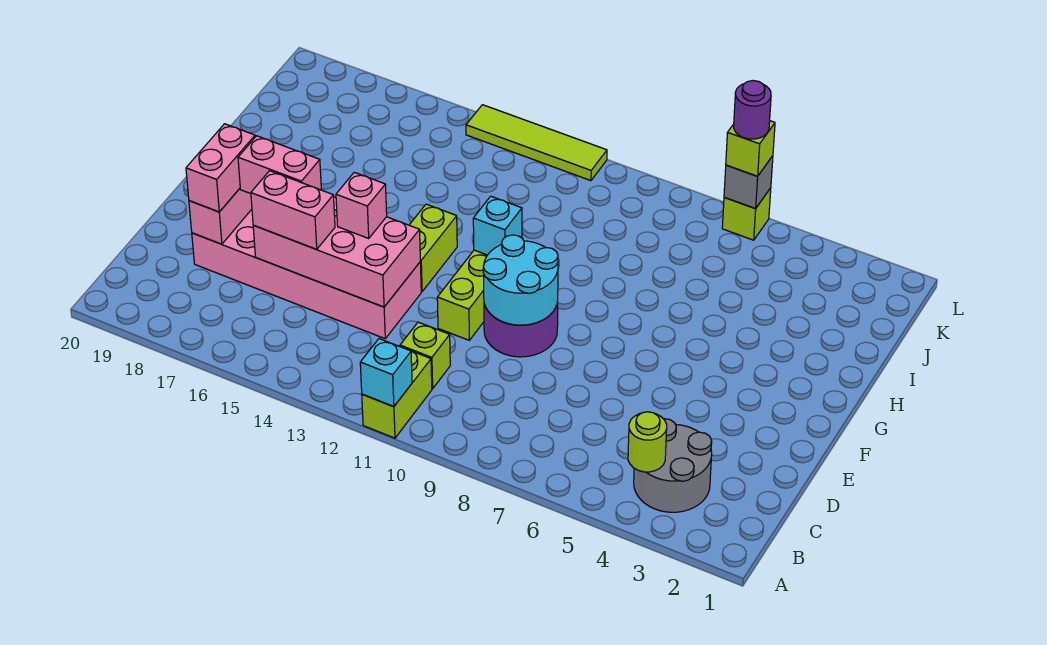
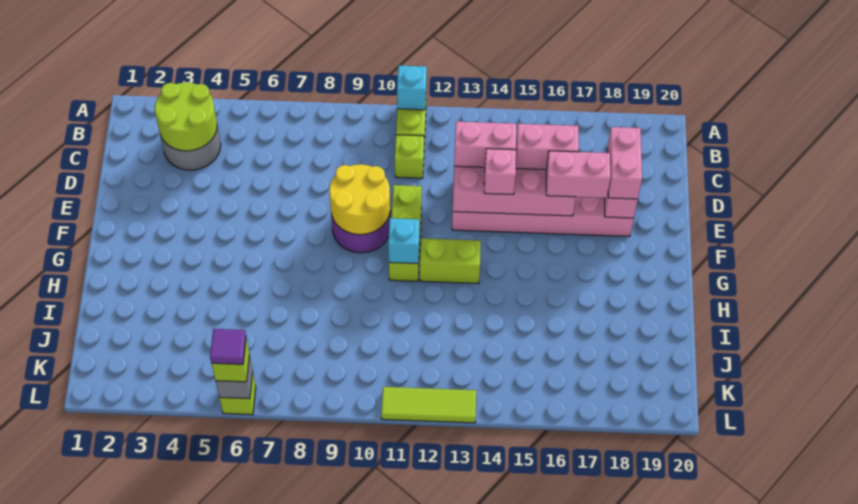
lime round brick B4 level 2 -> lime round brick B3:C4 level 2
none -> pink brick D13:D14 level 3
cyan round brick E9:F10 level 2 -> yellow round brick E9:F10 level 2
lime brick F13:G13 level 1 -> lime brick G12:G13 level 1
purple round brick L6 level 4 -> purple tile L6 level 4
lime tile L11:L14 level 1 -> lime tile L11:L13 level 1

